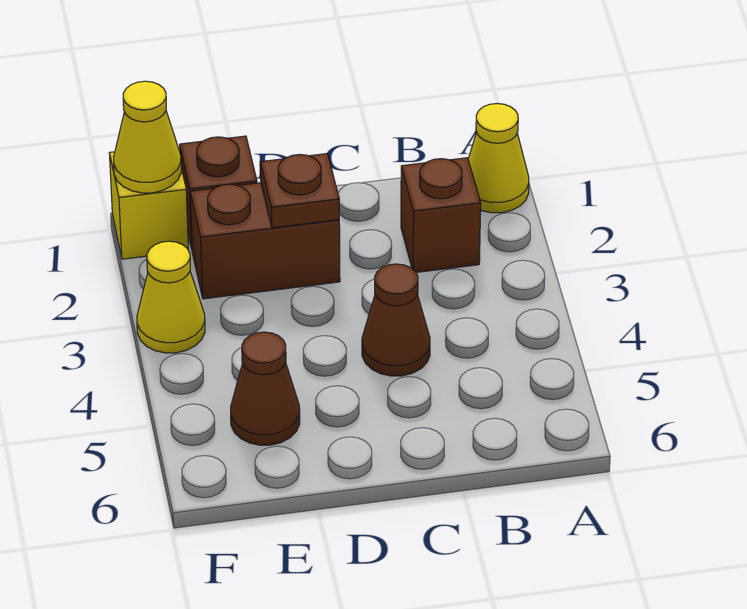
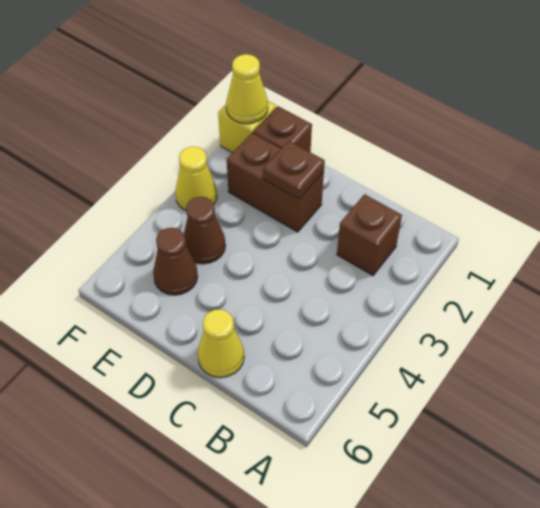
yellow cone A1 level 1 -> yellow cone C6 level 1
brown cone C4 level 1 -> brown cone E4 level 1

